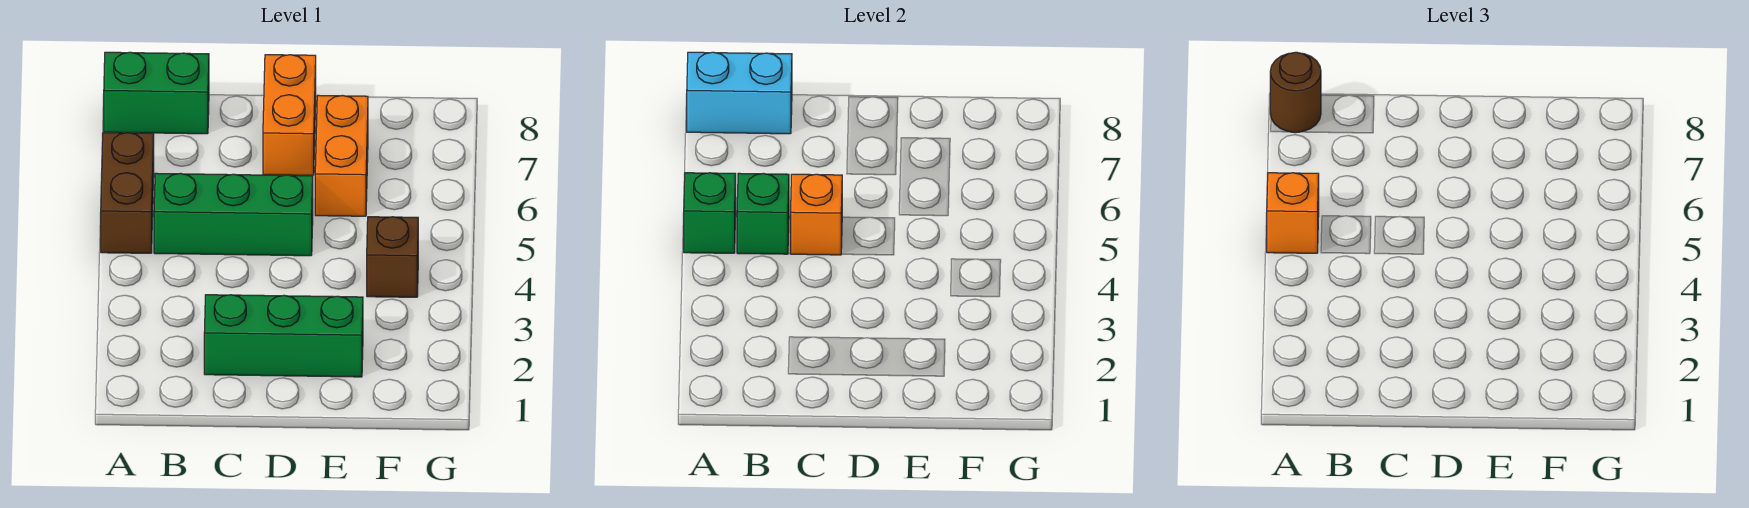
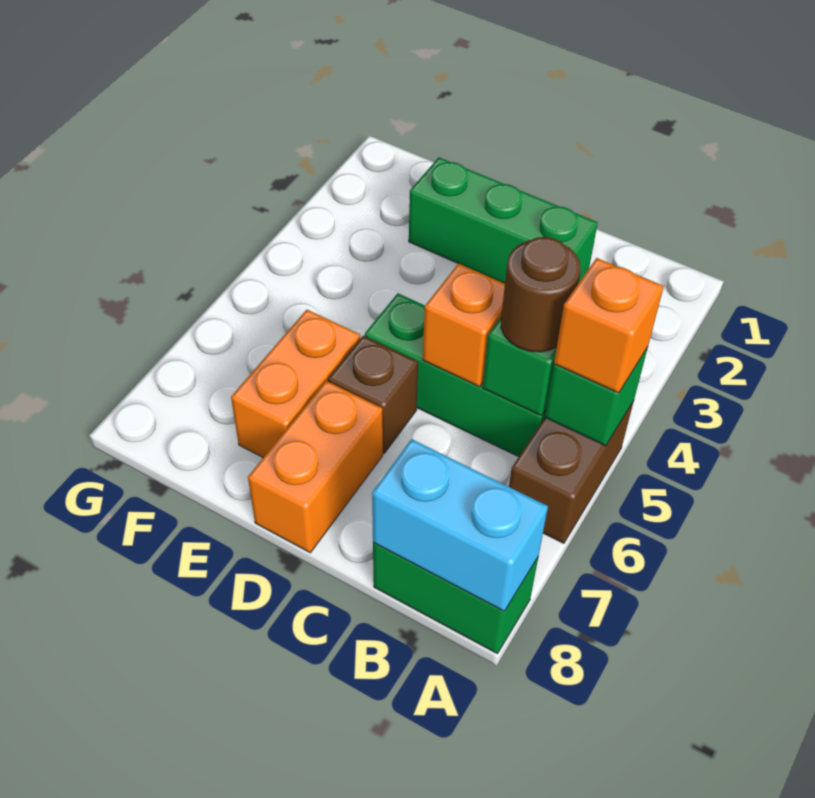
brown round brick A8 level 3 -> brown round brick B5 level 3
brown brick F4 level 1 -> brown brick D6 level 1

